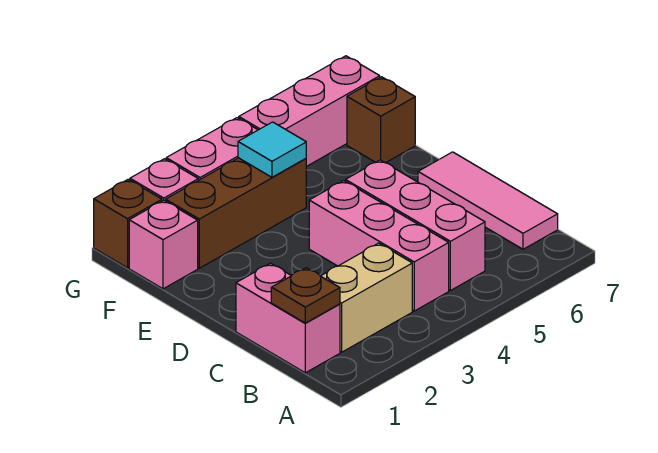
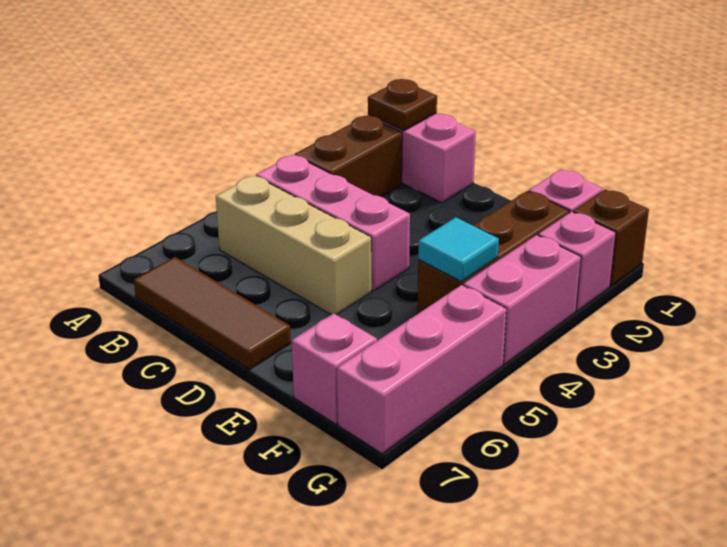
tan brick B2:B3 level 1 -> brown brick B2:B3 level 1
pink brick B5:D5 level 1 -> tan brick B5:D5 level 1
pink tile B7:D7 level 1 -> brown tile B7:D7 level 1
brown brick F7 level 1 -> pink brick F7 level 1

